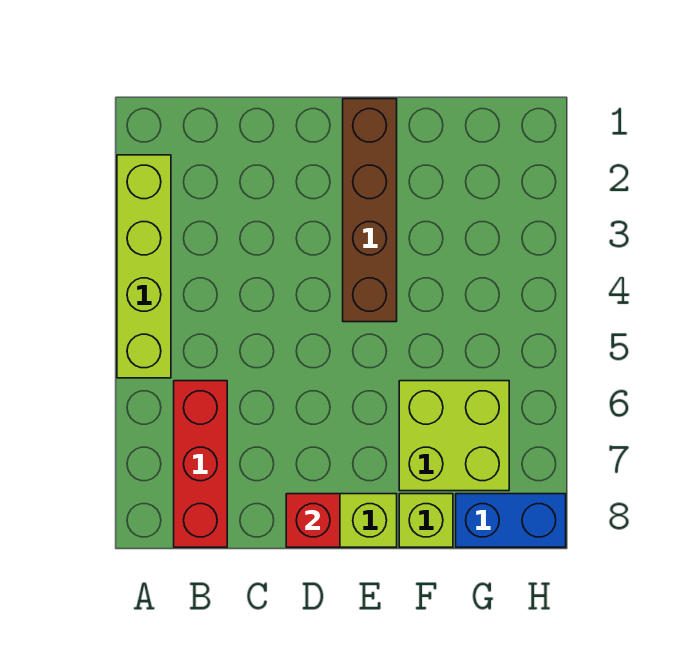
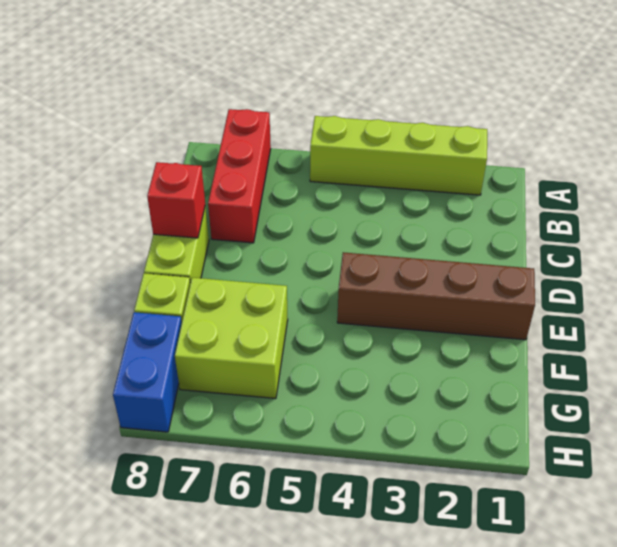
red brick B6:B8 level 1 -> red brick A7:C7 level 1

